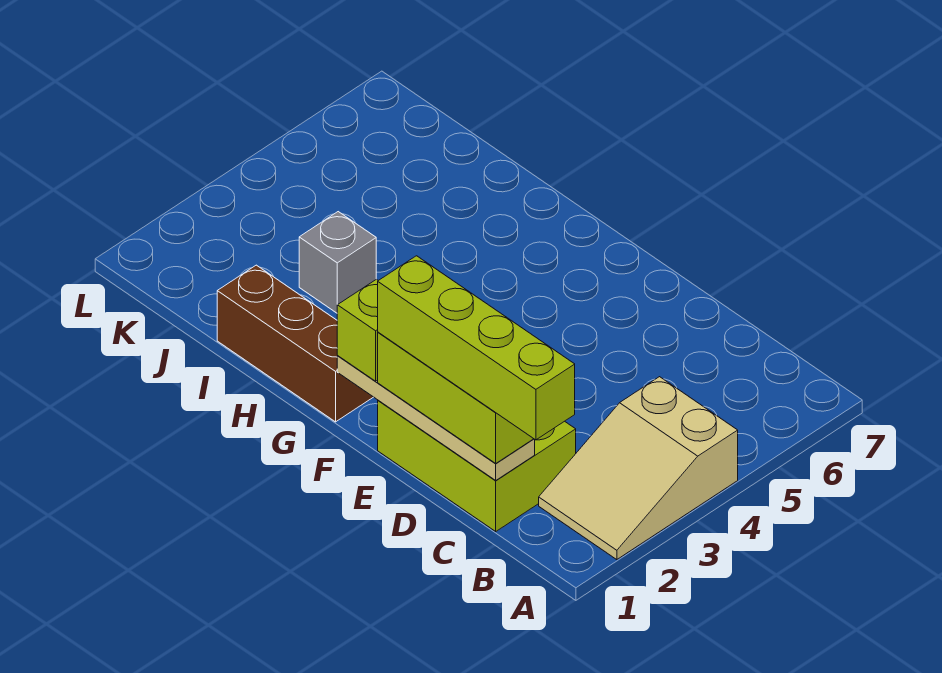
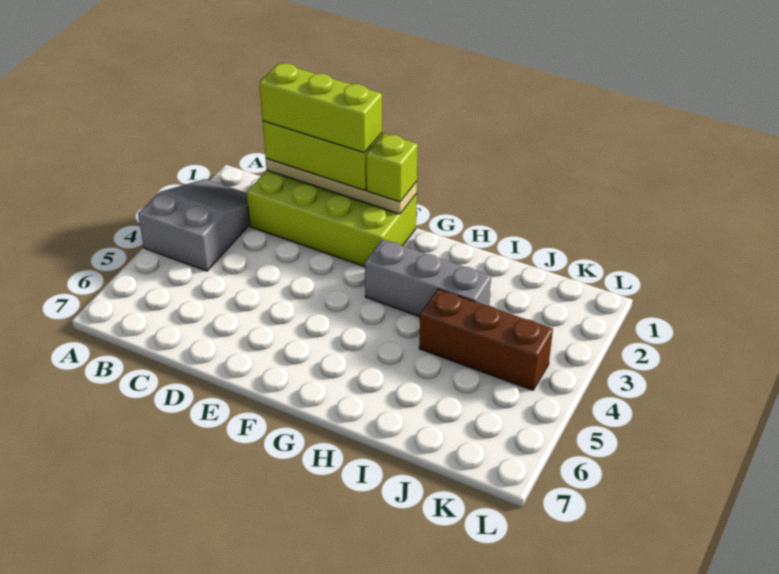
tan slope A2:B4 level 1 top 4 -> grey slope A2:B4 level 1 top 4
lime brick B1:E1 level 4 -> lime brick C1:E1 level 4
lime brick C1:E2 level 1 -> lime brick C1:F2 level 1
brown brick G1:I1 level 1 -> brown brick I4:K4 level 1
grey brick I3 level 1 -> grey brick G3:I3 level 1

